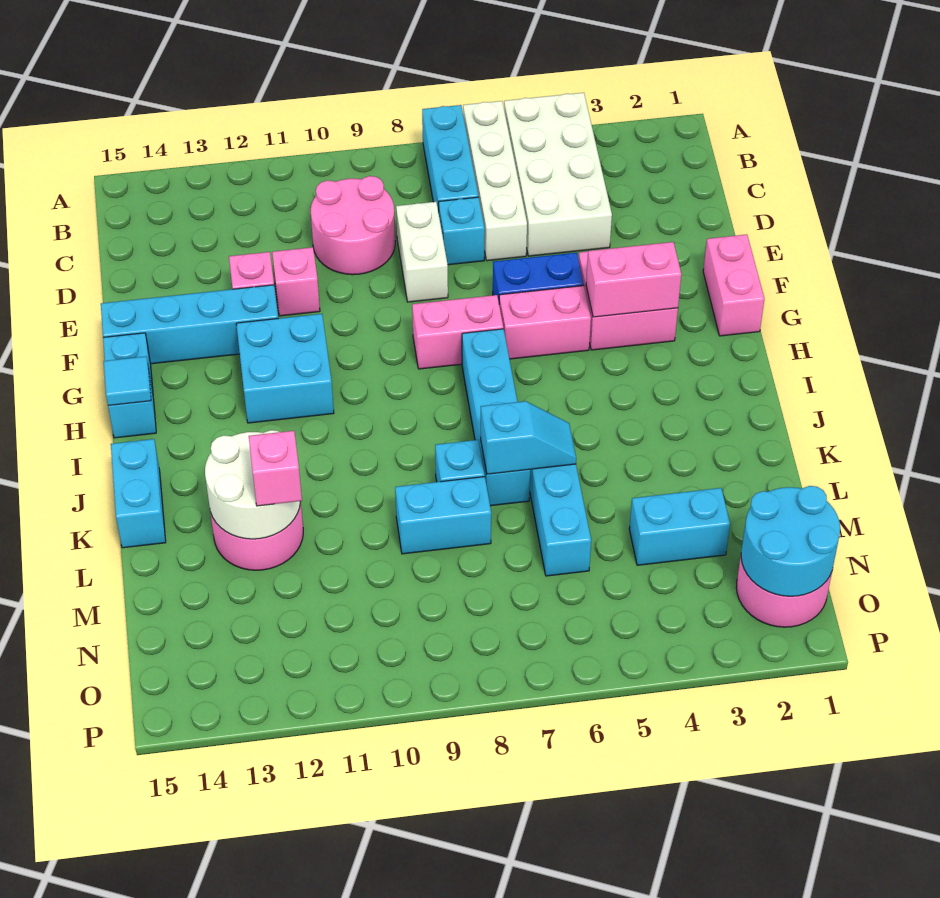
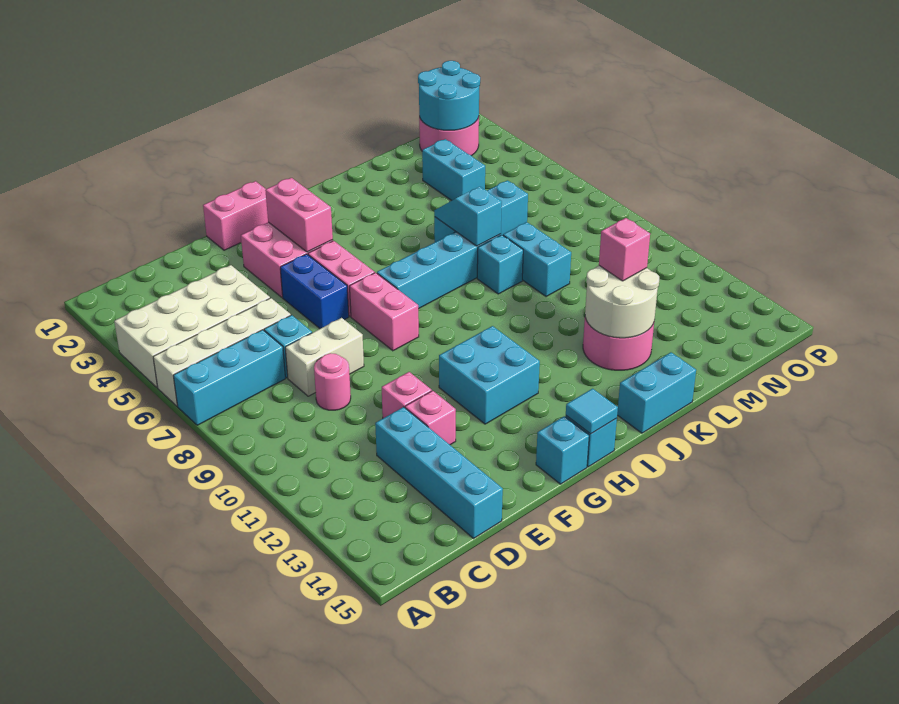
pink round brick C9:D10 level 1 -> pink round brick D9 level 1
cyan brick F12:F15 level 1 -> cyan brick D12:D15 level 1

